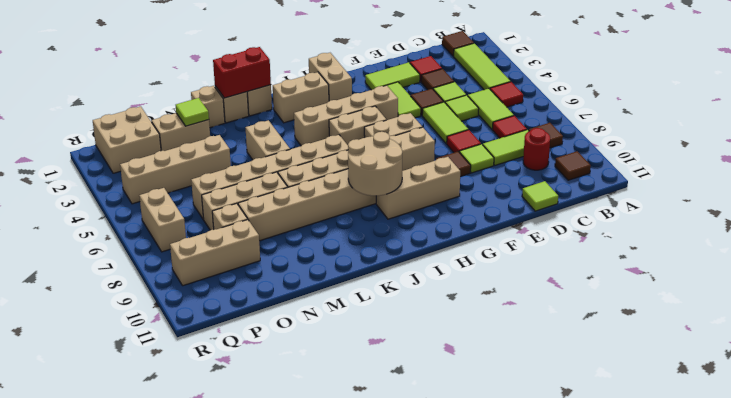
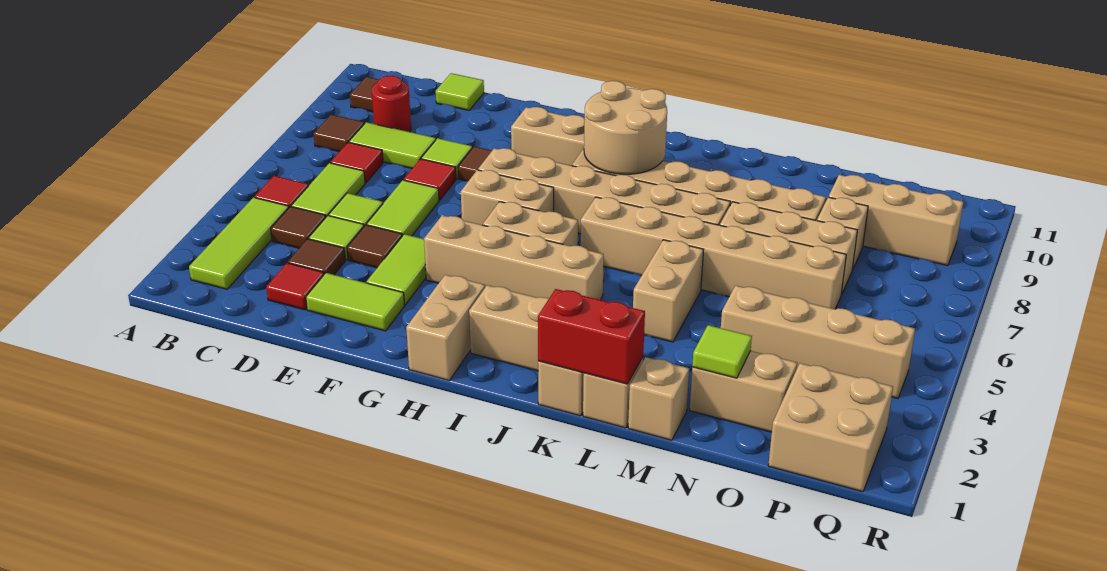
brown tile B1 level 1 -> brown tile C4 level 1
tan brick Q6:Q7 level 1 -> none

